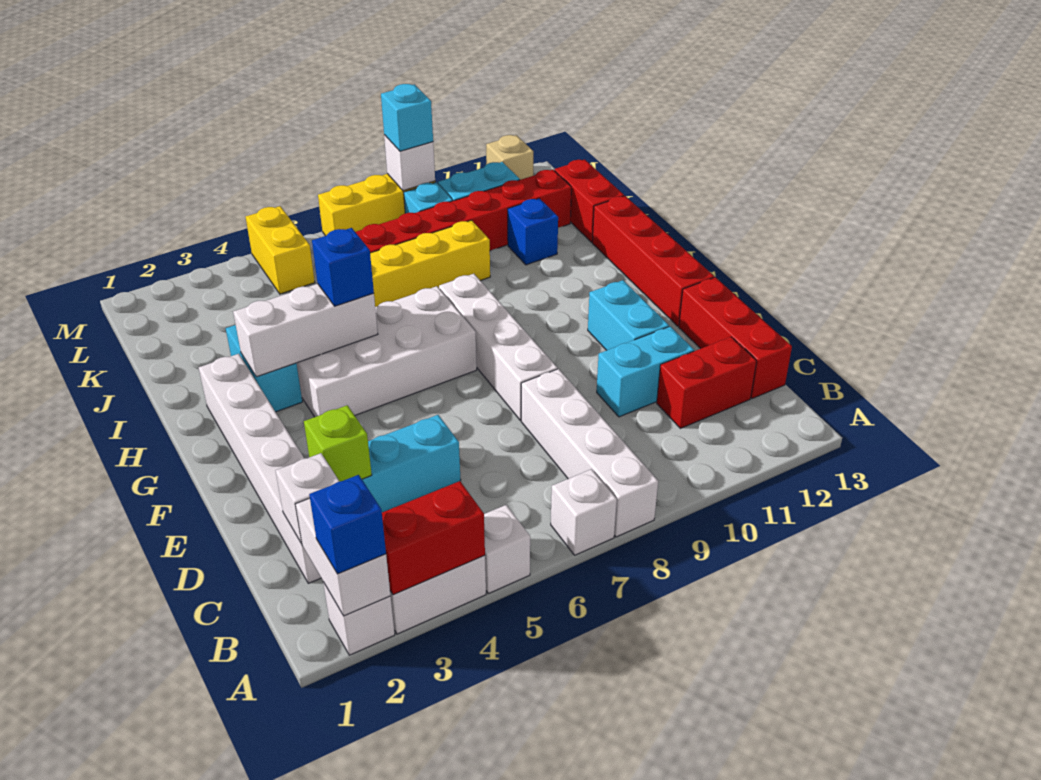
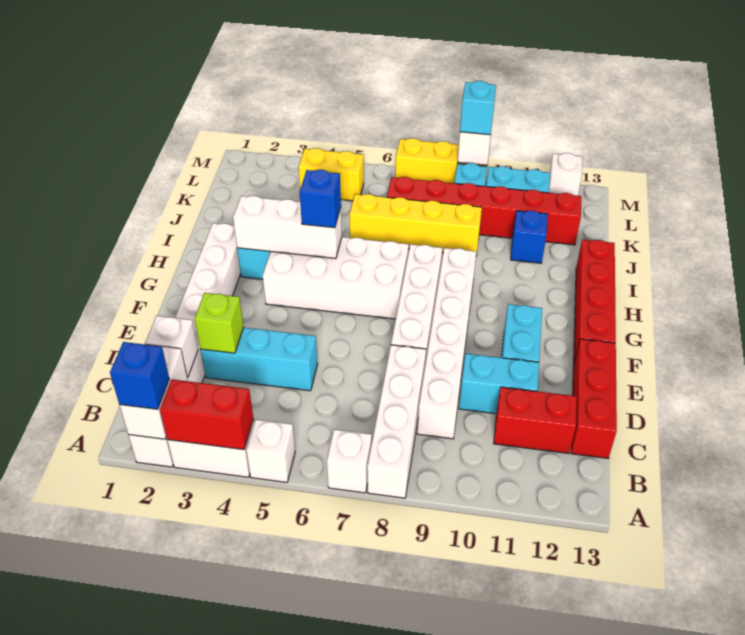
none -> white brick C9:H9 level 1
red brick J13:K13 level 1 -> none
yellow brick L5:M5 level 1 -> yellow brick L4:L5 level 1
tan brick M12 level 1 -> white brick M12 level 1

